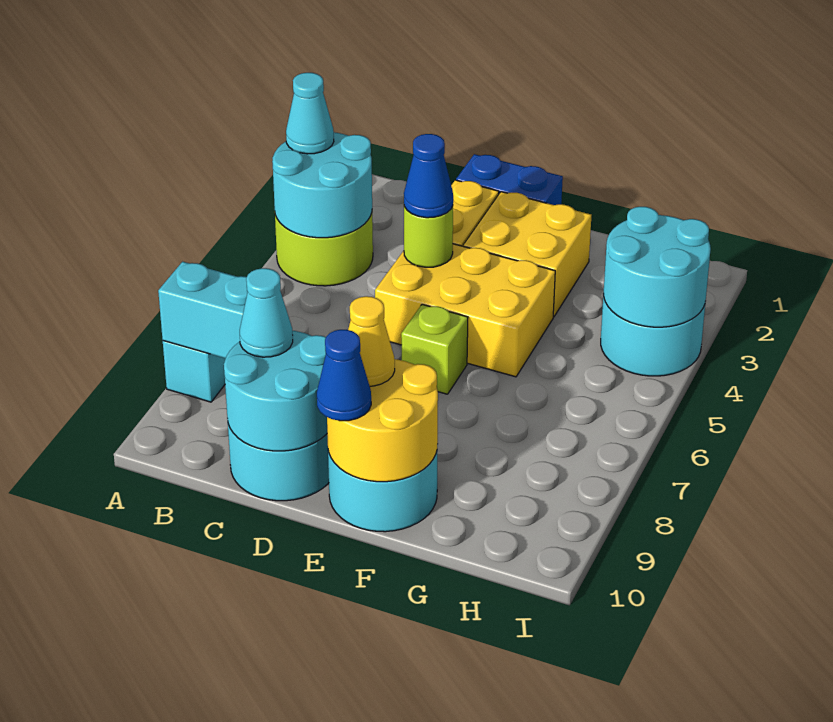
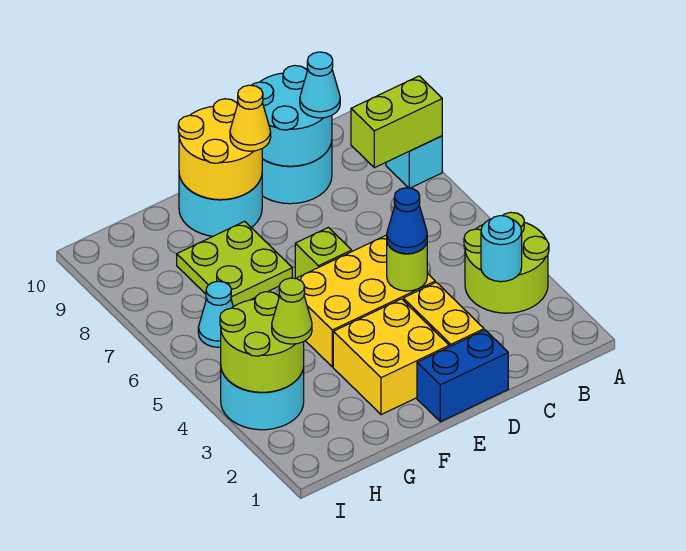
cyan round brick A3:B4 level 2 -> cyan round brick B3 level 2
cyan cone A3 level 3 -> cyan cone H6 level 1
cyan brick A8:B8 level 2 -> lime brick A8:B8 level 2
blue cone E10 level 3 -> none
none -> lime plate F7:G8 level 1
cyan round brick H3:I4 level 2 -> lime round brick H3:I4 level 2
none -> lime cone H3 level 3

